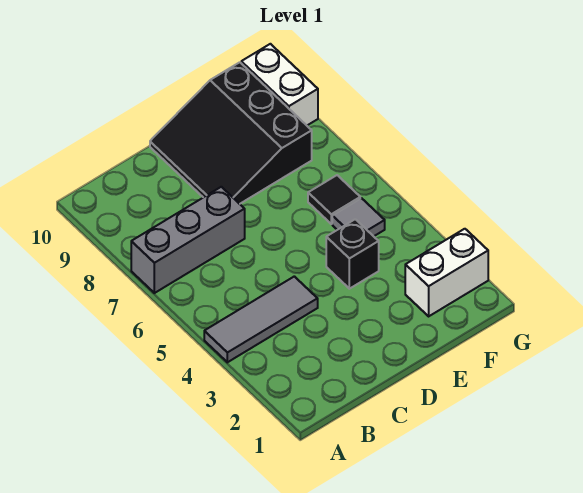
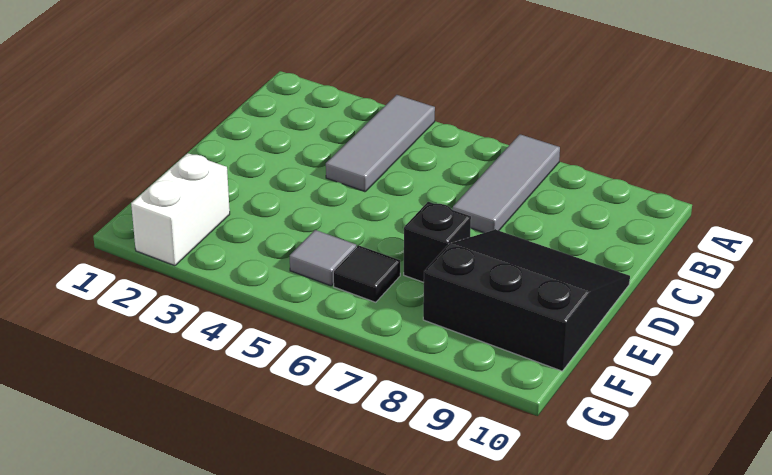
grey brick A7:C7 level 1 -> grey tile A7:C7 level 1
black brick E4 level 1 -> black brick E7 level 1
white brick G9:G10 level 1 -> none

